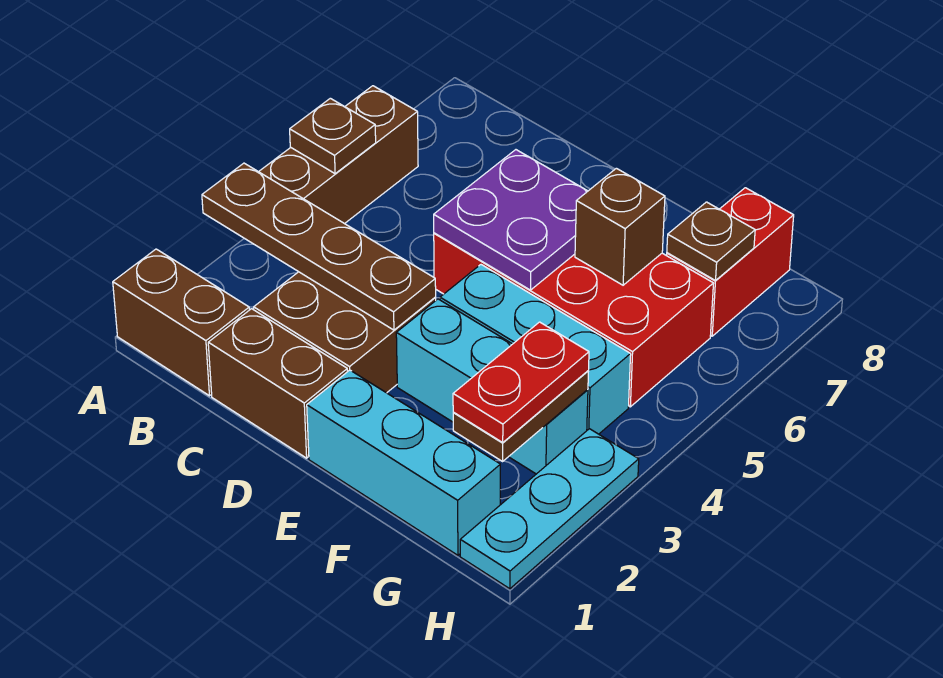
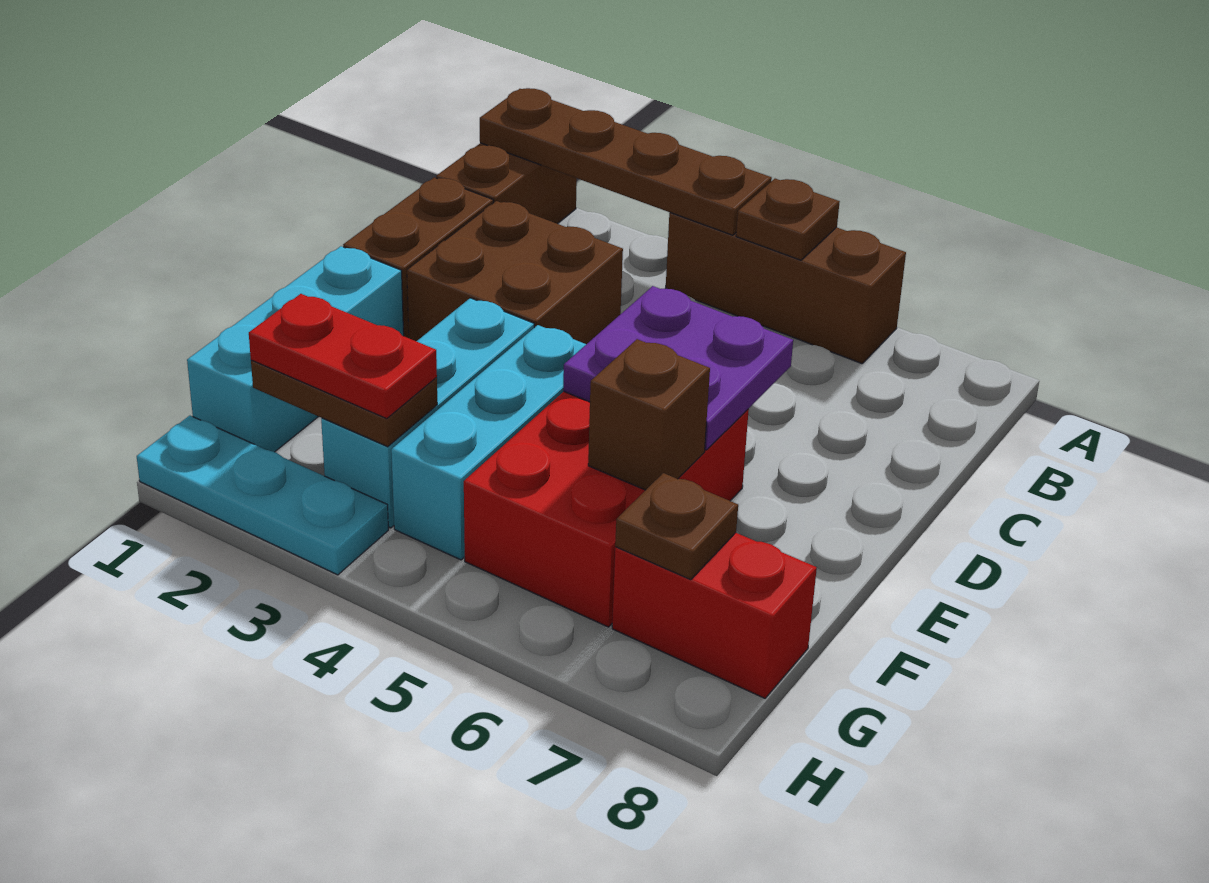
brown plate A3:D3 level 2 -> brown plate A1:A4 level 2
red brick D5:G6 level 1 -> red brick E5:G6 level 1

